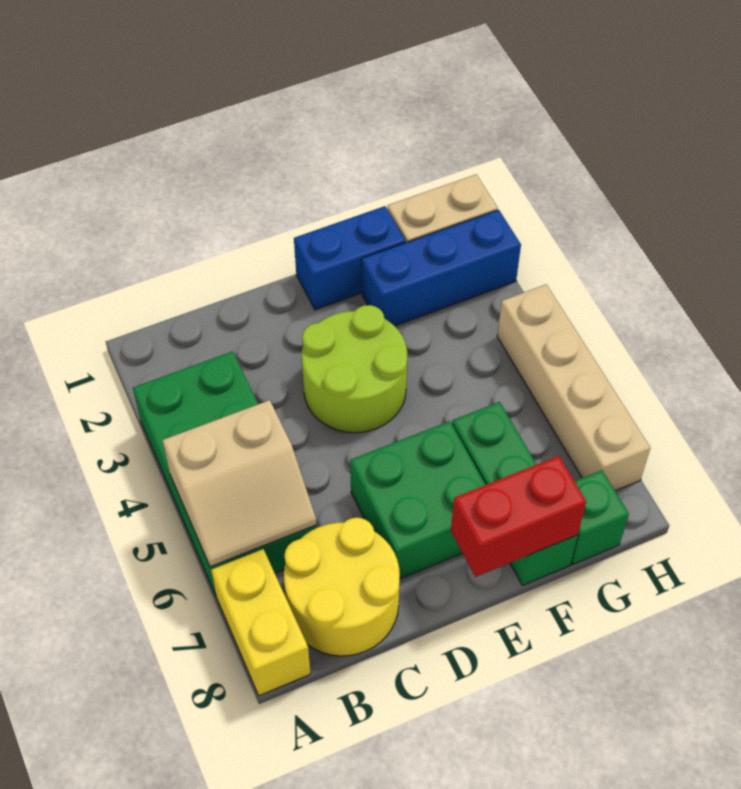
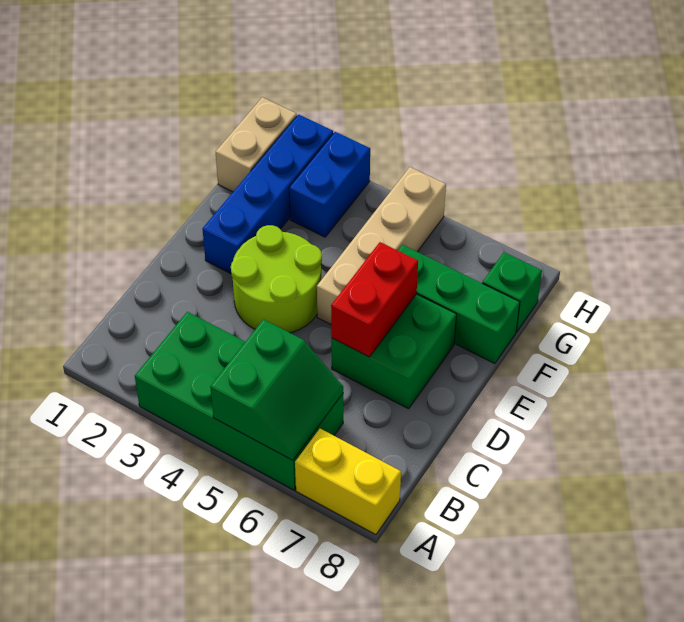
tan slope A5:B6 level 2 top 5 -> green slope A5:B6 level 2 top 5
yellow round brick B7:C8 level 1 -> none
blue brick E1:F1 level 1 -> blue brick G3:H3 level 1
red brick E8:F8 level 2 -> red brick D6:E6 level 2
blue brick F2:H2 level 1 -> blue brick E2:H2 level 1
tan brick H4:H7 level 1 -> tan brick E5:H5 level 1

